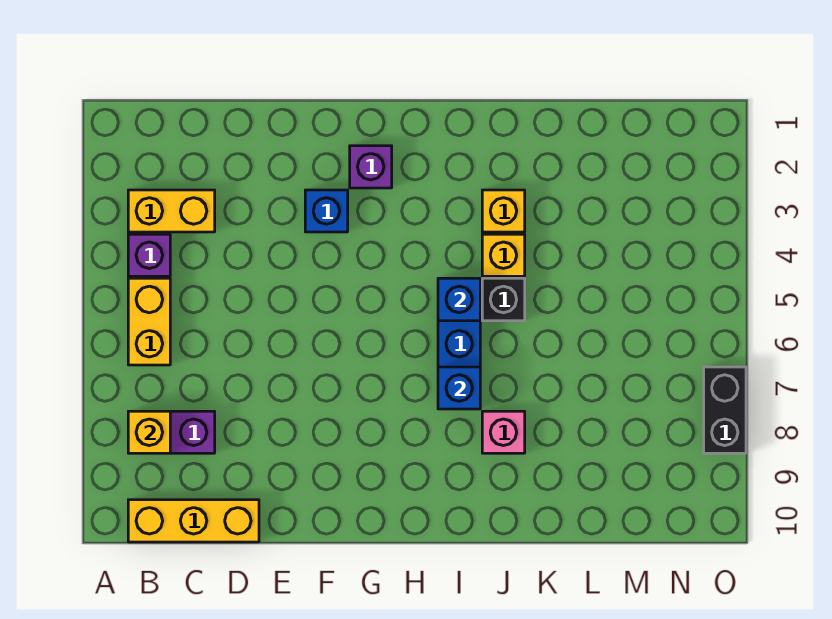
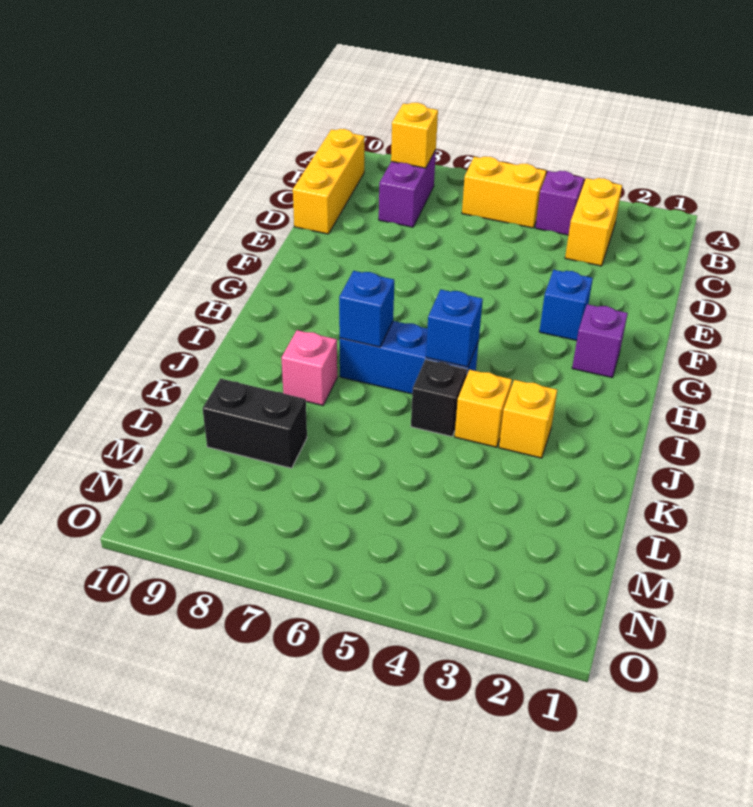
black brick O7:O8 level 1 -> black brick L8:L9 level 1

